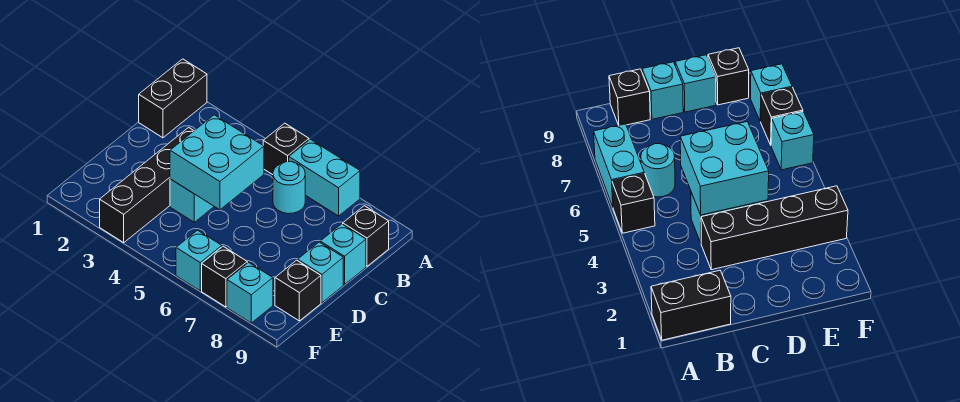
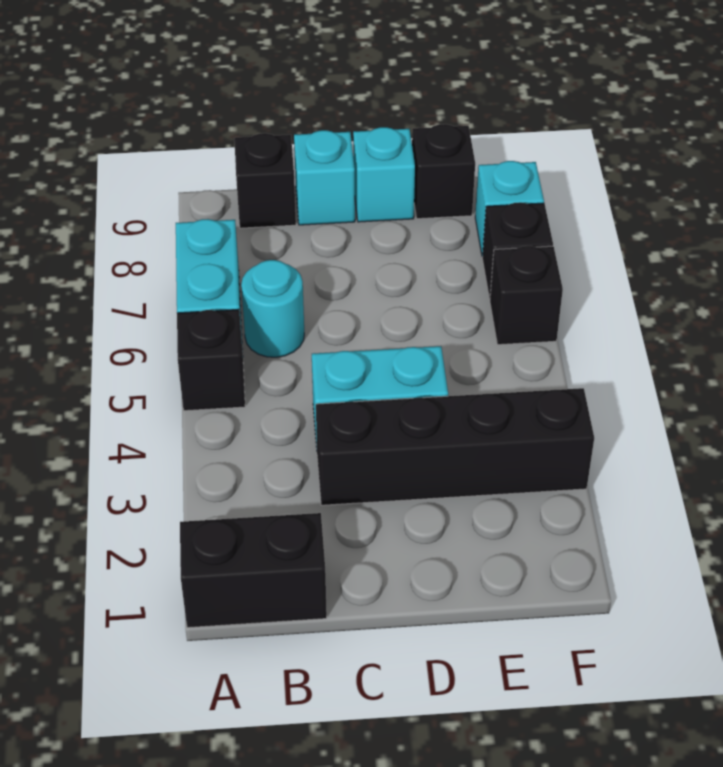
cyan brick C4:D5 level 2 -> none
cyan brick F6 level 1 -> black brick F6 level 1

